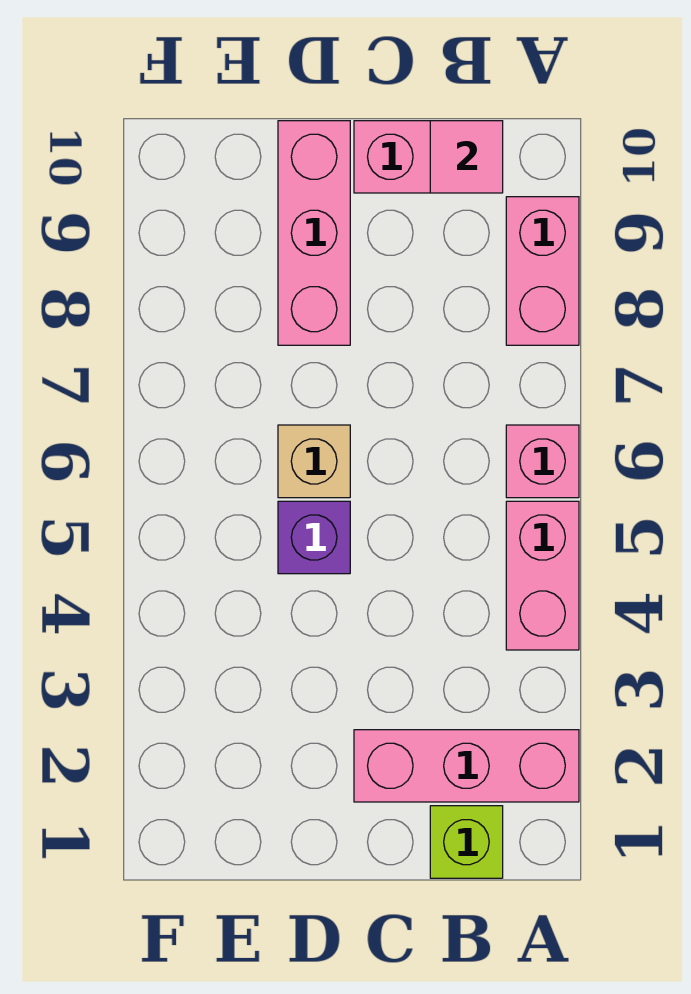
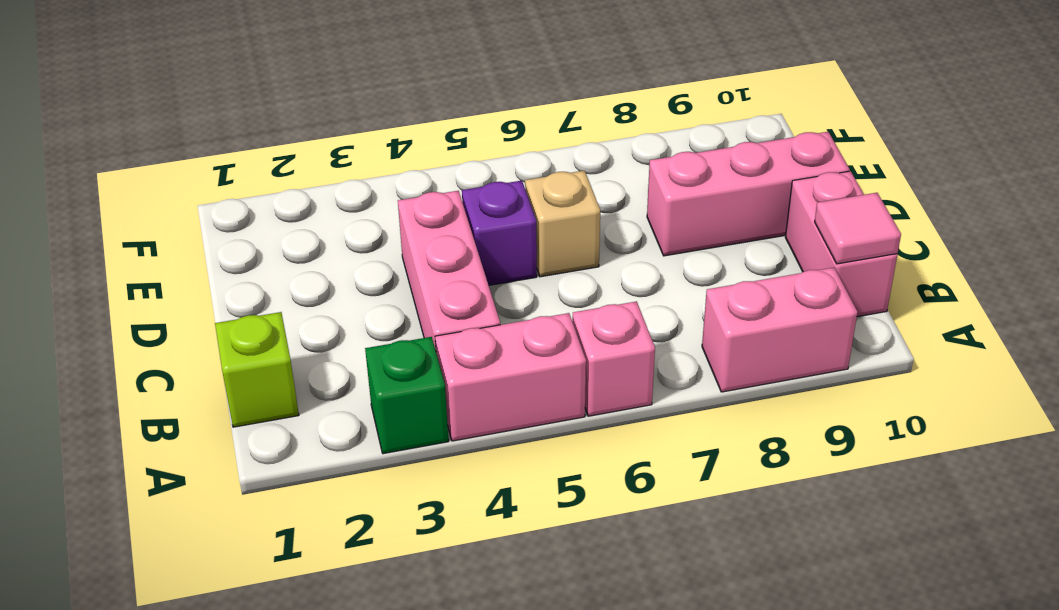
pink brick A2:C2 level 1 -> pink brick B4:D4 level 1
none -> green brick A3 level 1

